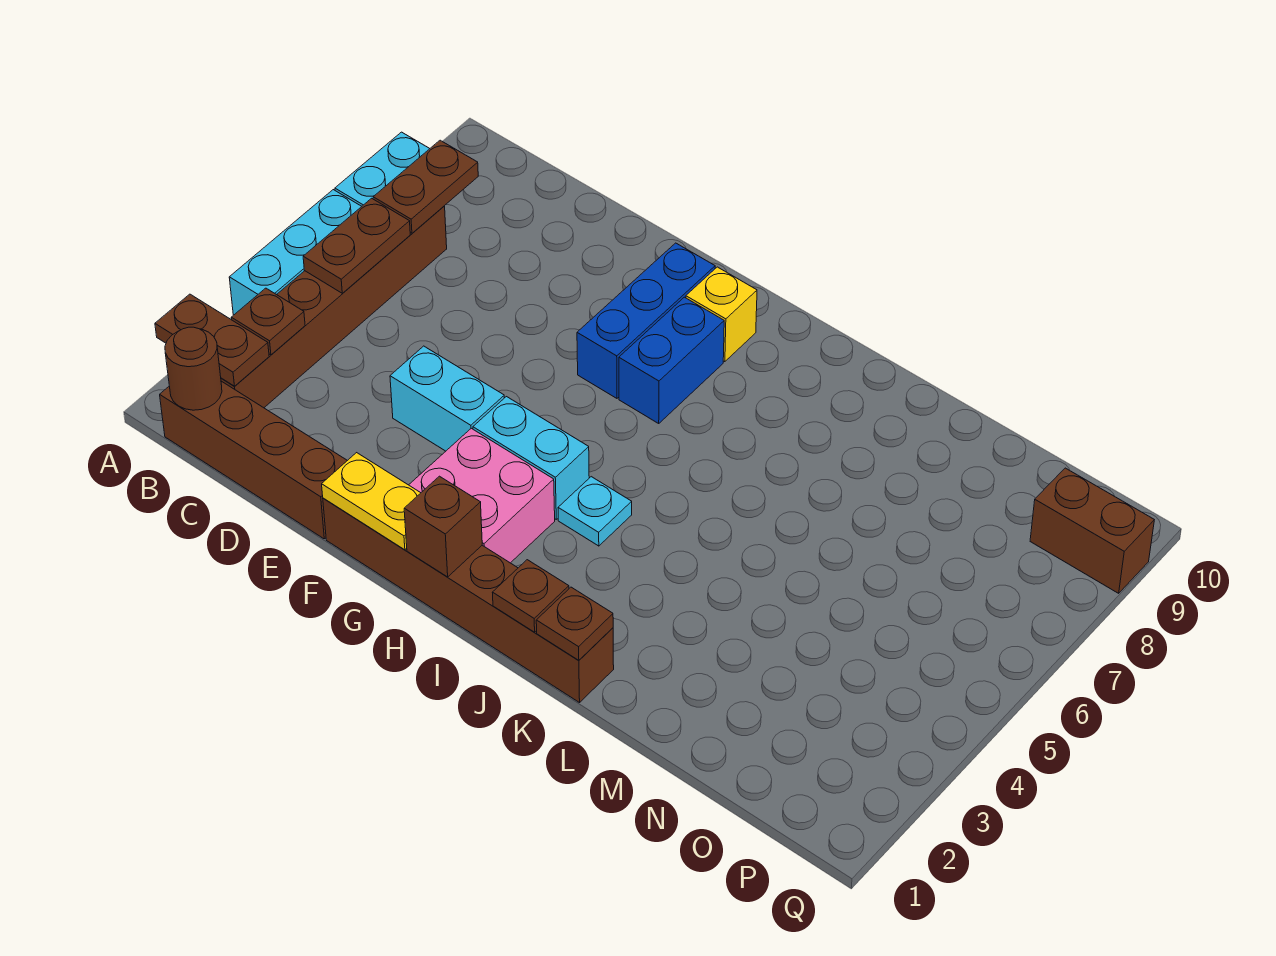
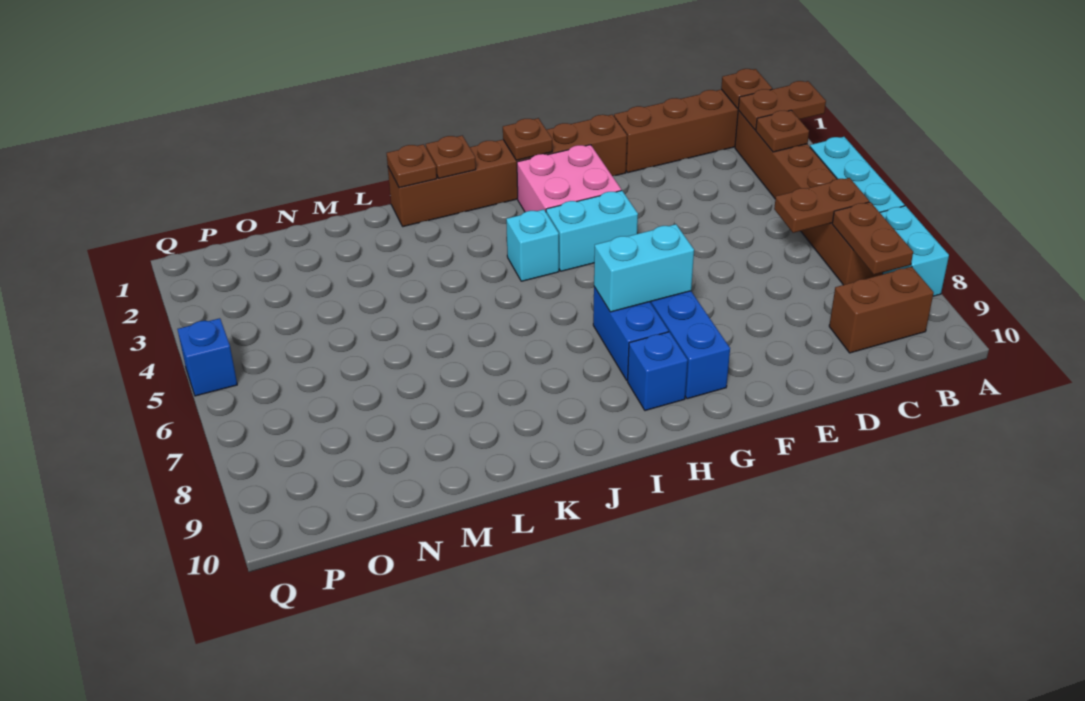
brown round brick B1 level 2 -> brown plate B1 level 2
brown plate B5:B6 level 2 -> brown plate B6:C6 level 2
cyan brick E4:F4 level 1 -> cyan brick G7:H7 level 2
yellow plate F1:G1 level 2 -> none
brown brick H1 level 2 -> brown plate H1 level 2
yellow brick H9 level 1 -> blue brick H9 level 1
cyan plate I4 level 1 -> cyan brick I4 level 1
brown brick P9:Q9 level 1 -> brown brick B9:C9 level 1
none -> blue brick Q5 level 1

